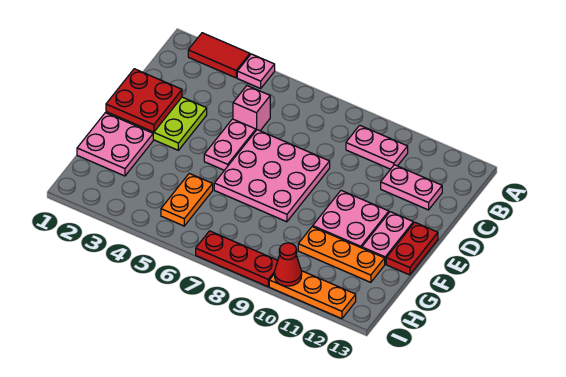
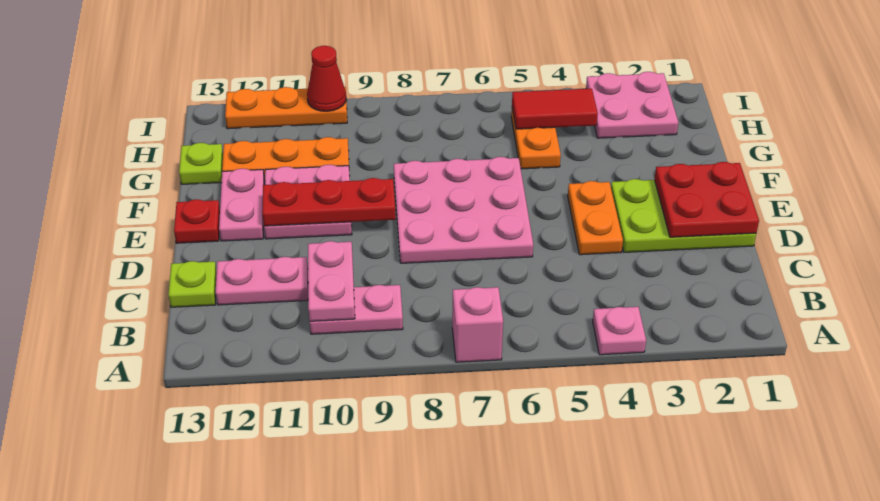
red tile A2:A3 level 1 -> red tile H4:H5 level 2
pink brick C5 level 1 -> pink brick A7 level 1
none -> lime plate C13 level 1
none -> orange plate D4:E4 level 1
pink plate D5:E5 level 1 -> pink plate B10:C10 level 2
red plate E13:F13 level 1 -> red plate E13 level 1
pink plate F1:G2 level 1 -> pink plate H2:I3 level 1
none -> lime plate G13 level 1
red plate I7:I9 level 1 -> red plate E9:E11 level 2

